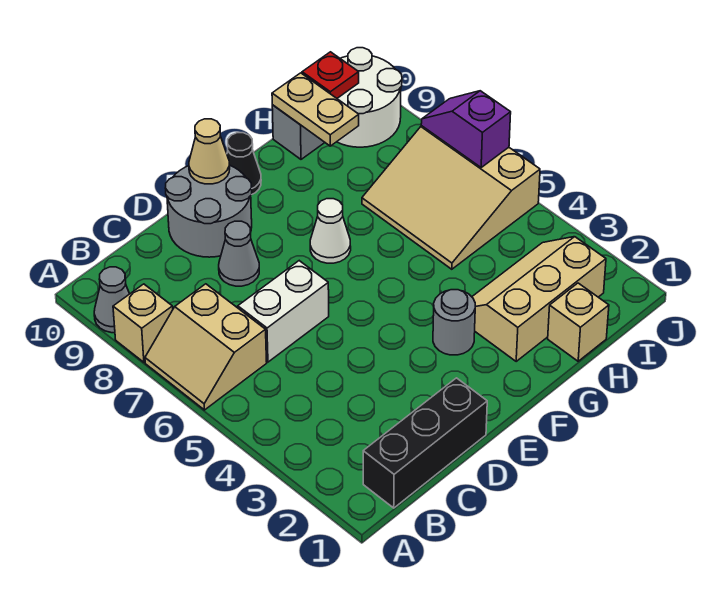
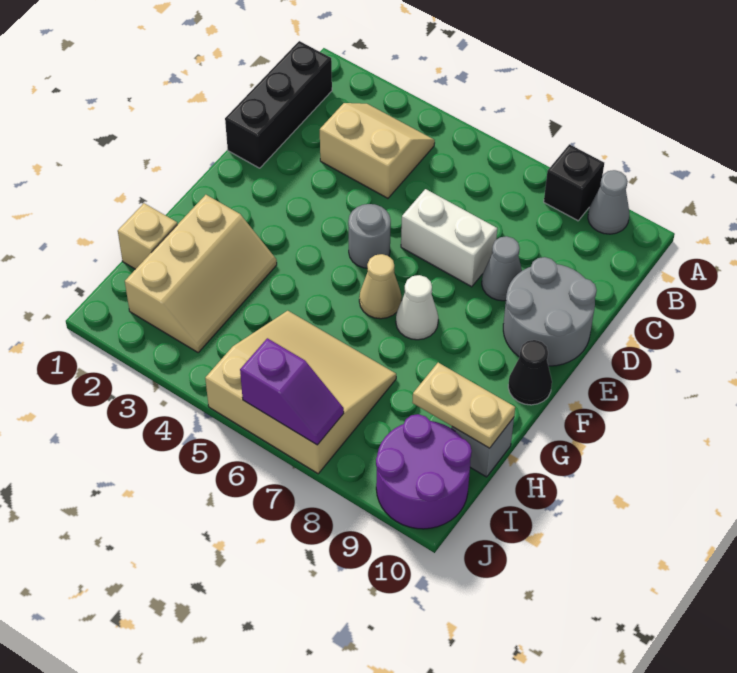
tan slope A6:B7 level 1 top B -> tan slope B3:C4 level 1 top C
tan brick A8 level 1 -> black brick A8 level 1
white brick C6:D6 level 1 -> white brick D6:D7 level 1
tan cone E10 level 2 -> tan cone F6 level 1
grey round brick F3 level 1 -> grey round brick E5 level 1
white round brick I9:J10 level 1 -> purple round brick I9:J10 level 1
red plate I10 level 2 -> none

